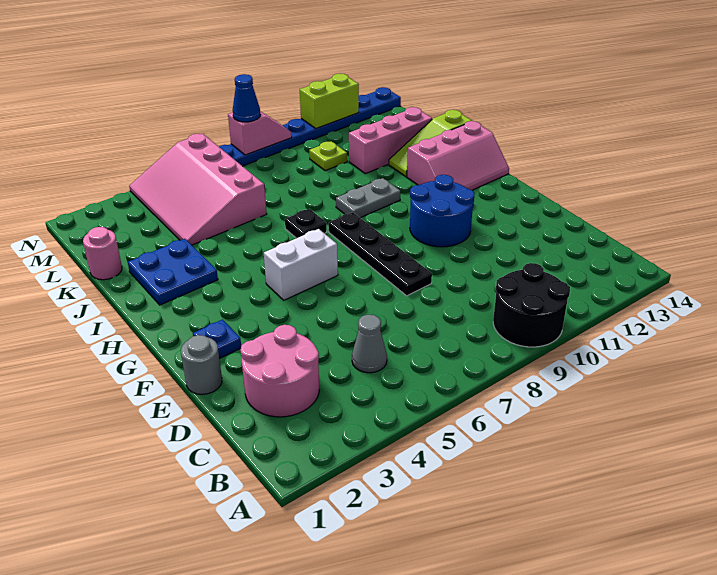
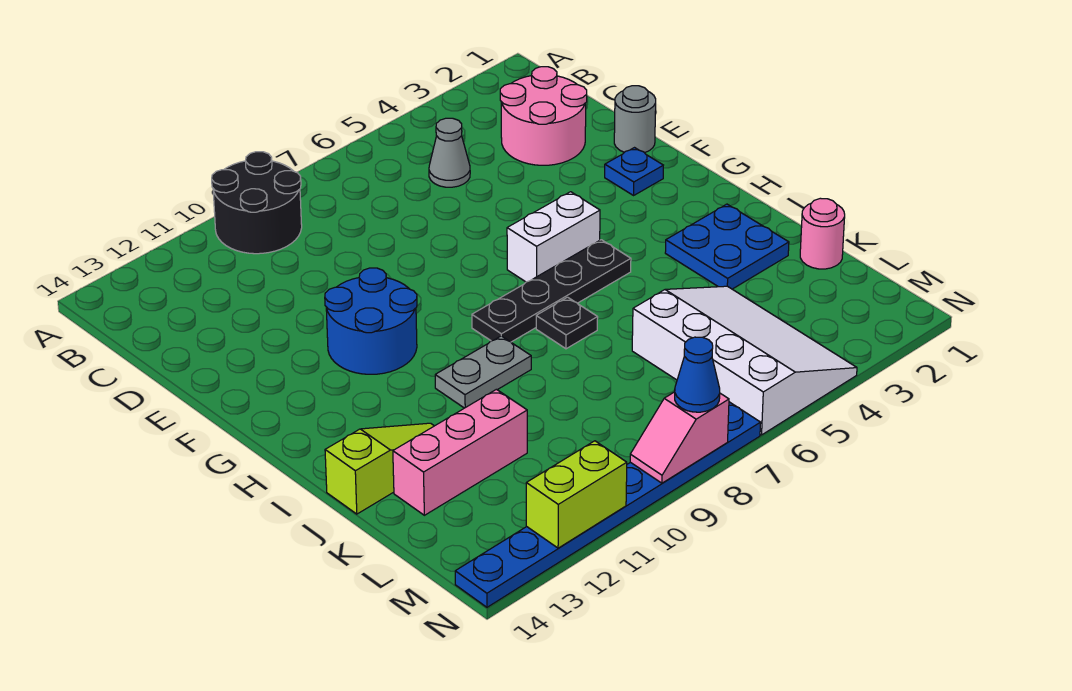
black plate E8:H8 level 1 -> black plate H5:H8 level 1
pink slope H12:I14 level 1 top I -> none
pink slope K4:N6 level 1 top 6 -> white slope K4:N6 level 1 top 6
lime plate L10 level 1 -> none

